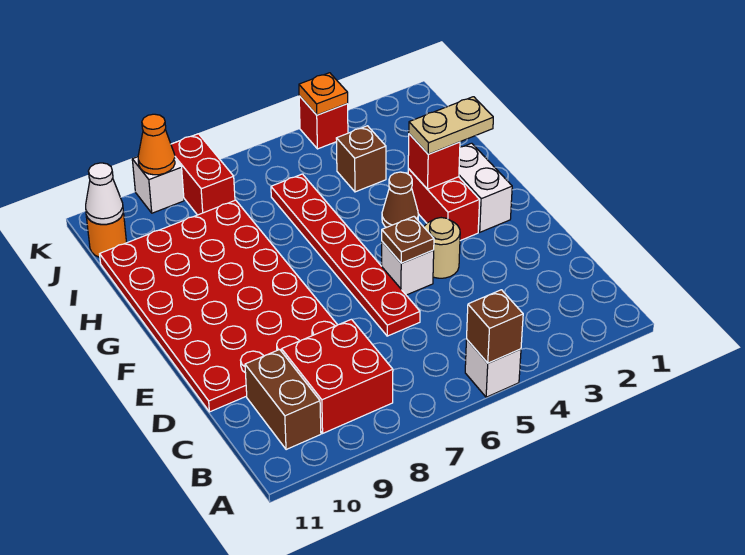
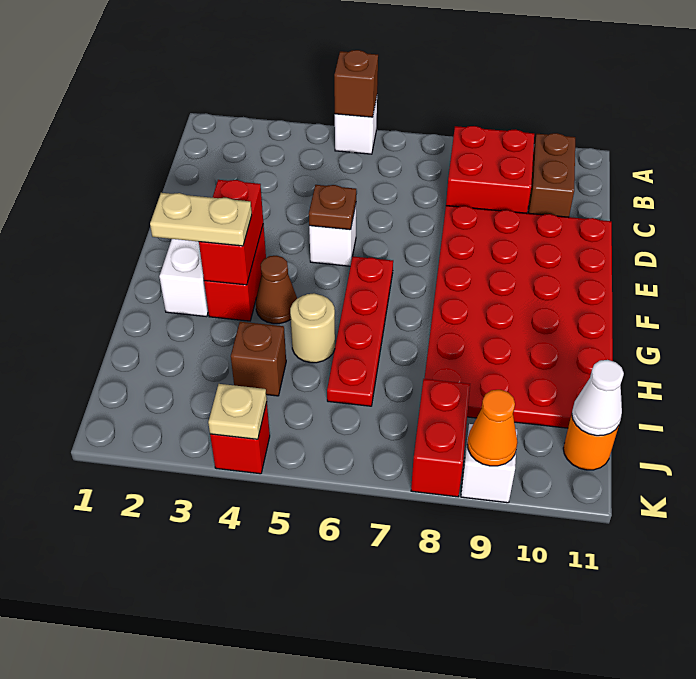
red plate D6:I6 level 1 -> red plate F6:I6 level 1
tan round brick E4 level 1 -> tan round brick H5 level 1
red brick G3 level 2 -> red brick F3:G3 level 2
orange plate K4 level 2 -> tan plate K4 level 2

